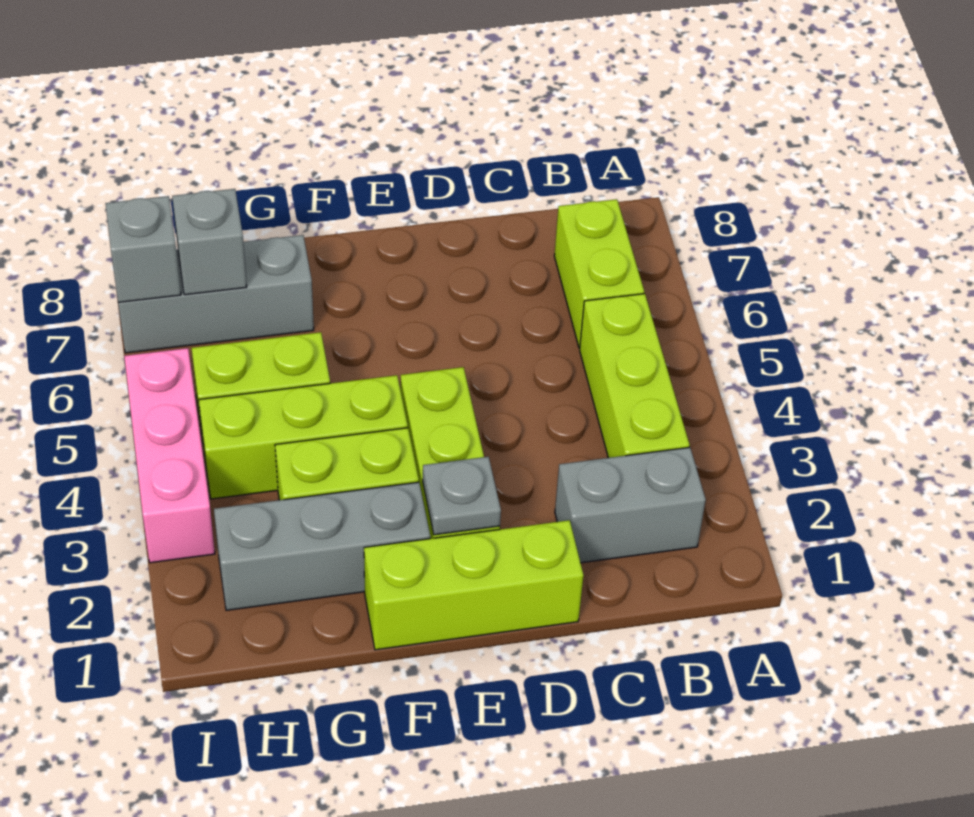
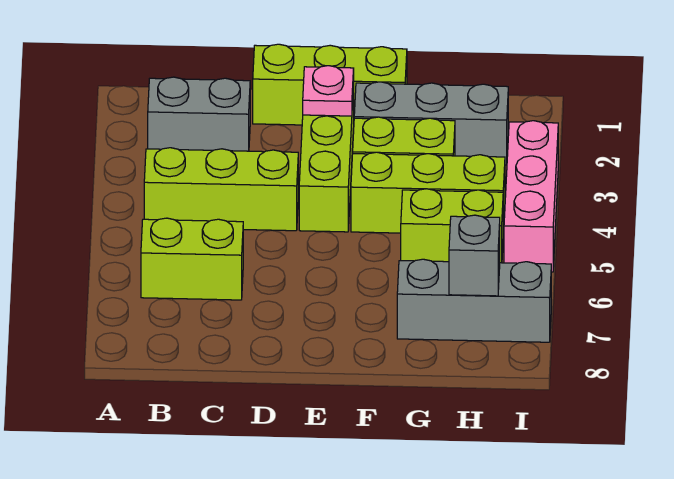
lime brick B3:B5 level 1 -> lime brick B4:D4 level 1
lime brick B6:B7 level 1 -> lime brick B6:C6 level 1
grey plate E2 level 2 -> pink plate E2 level 2
grey brick I7 level 2 -> none

